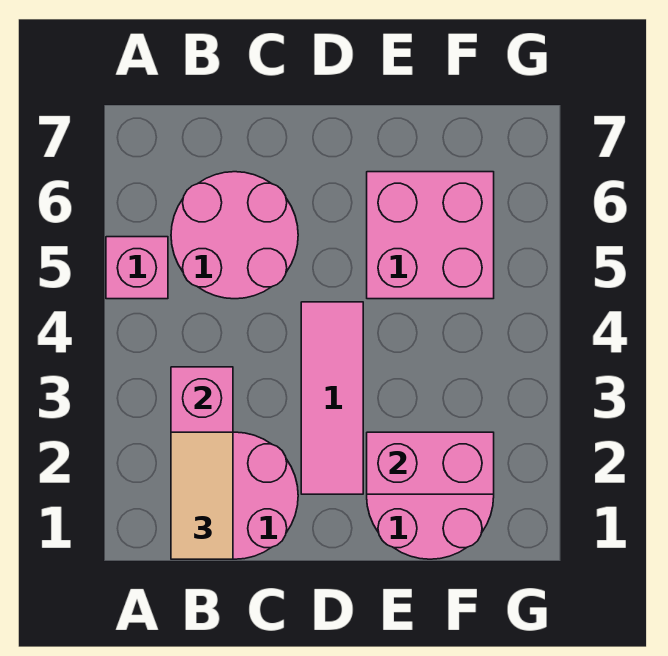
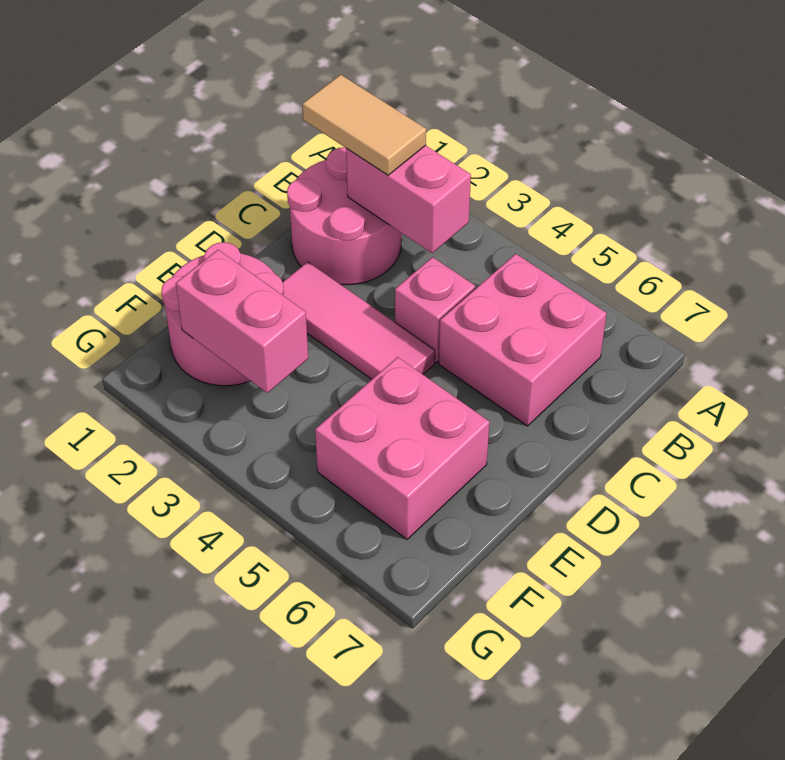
pink brick A5 level 1 -> pink brick C4 level 1
pink round brick B5:C6 level 1 -> pink brick B5:C6 level 1
pink brick E2:F2 level 2 -> pink brick F2:F3 level 2

